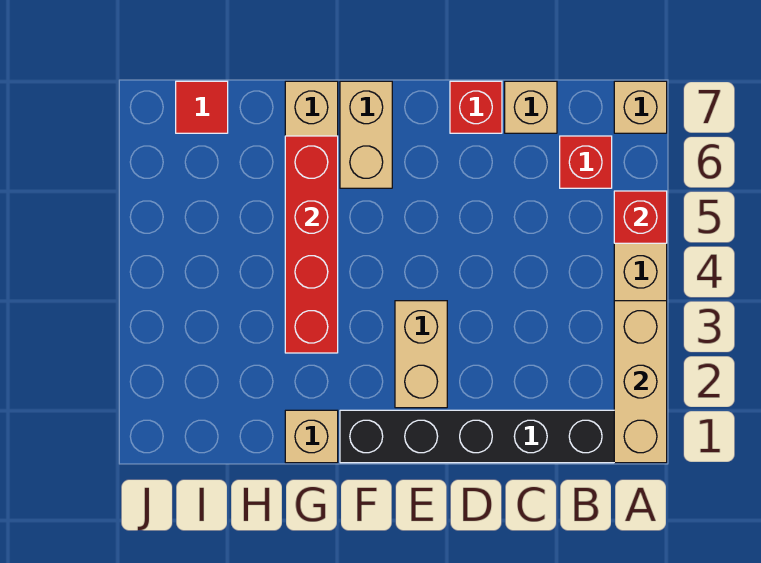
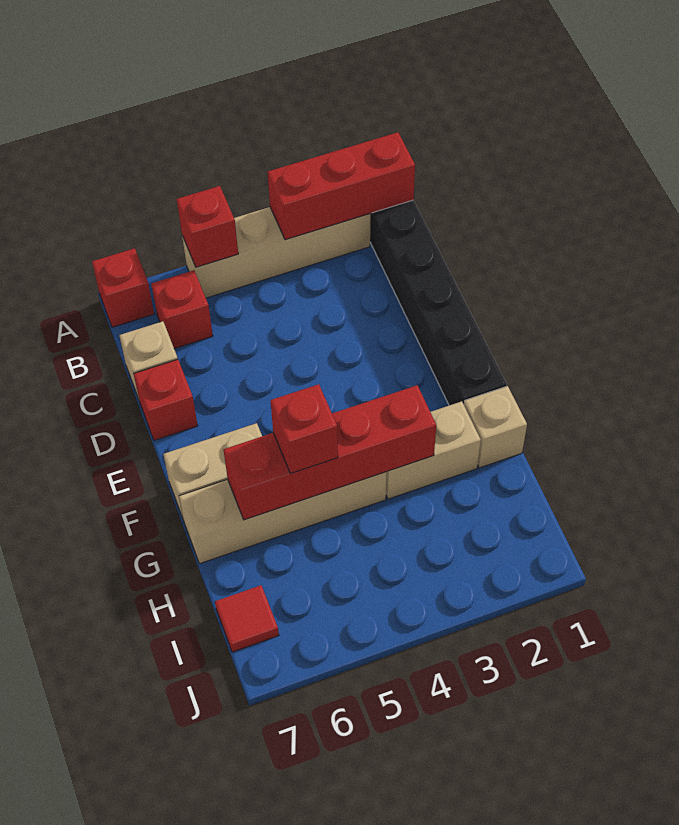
tan brick A1:A3 level 2 -> red brick A1:A3 level 2
tan brick A7 level 1 -> red brick A7 level 1
tan brick E2:E3 level 1 -> tan brick G2:G3 level 1
none -> red brick G5 level 3

